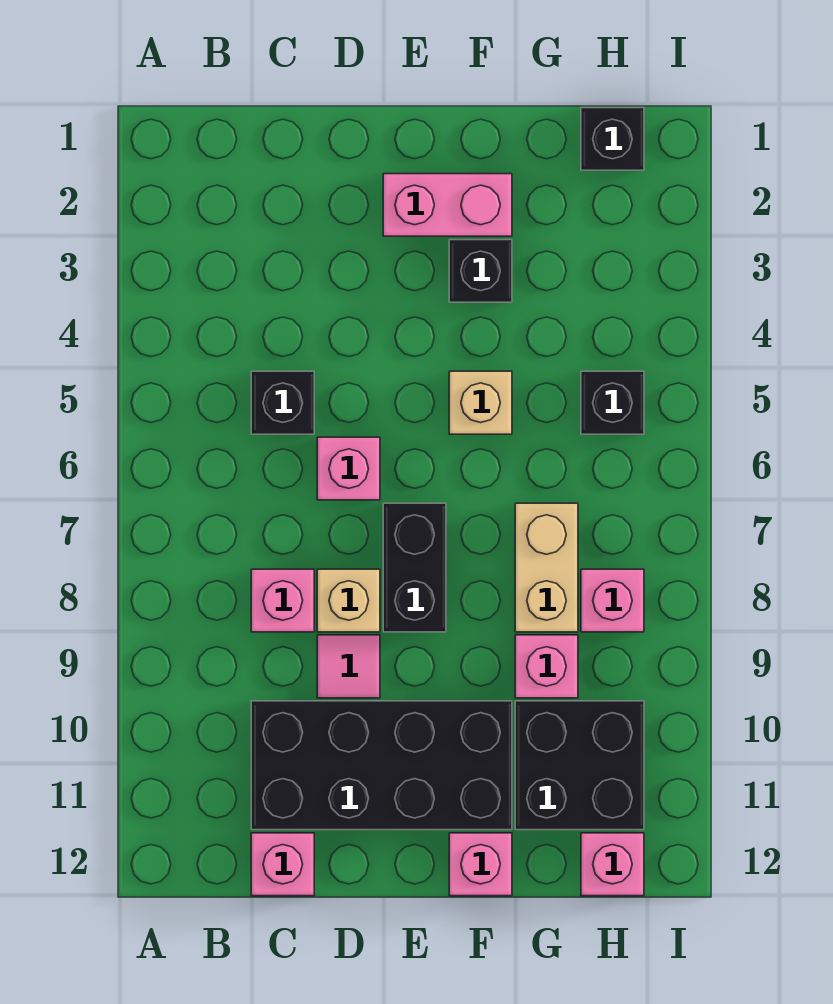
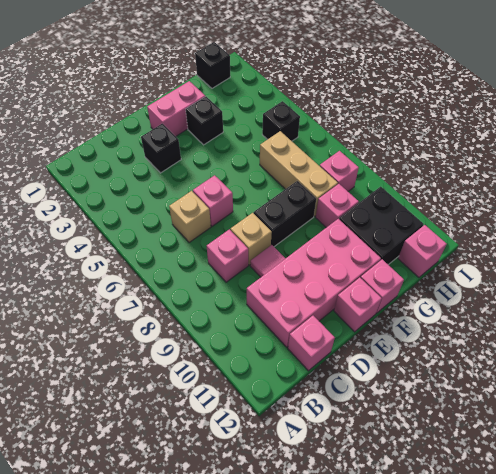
black brick C5 level 1 -> black brick D3 level 1
black brick C10:F11 level 1 -> pink brick C10:F11 level 1
black brick E7:E8 level 1 -> black brick E8:F8 level 1
none -> pink brick E12 level 1
tan brick F5 level 1 -> tan brick C6 level 1
tan brick G7:G8 level 1 -> tan brick G6:G8 level 1

